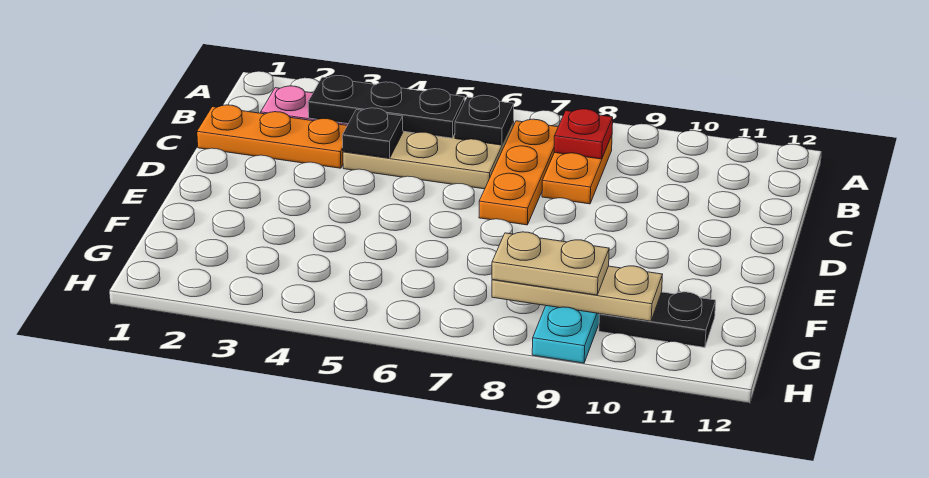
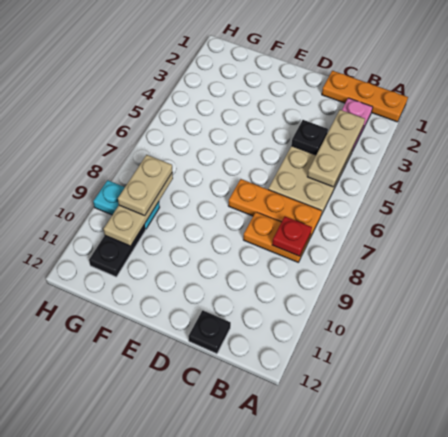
black plate B3:B5 level 2 -> tan plate B3:B5 level 2
black plate B6 level 2 -> black plate C12 level 1
orange plate C1:C3 level 1 -> orange plate A1:C1 level 1

